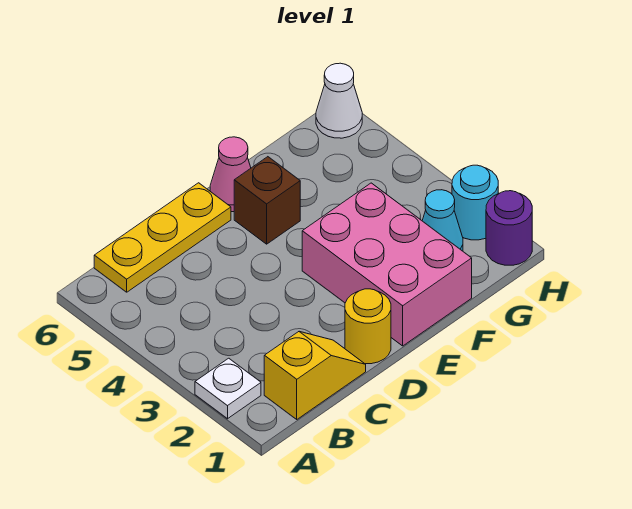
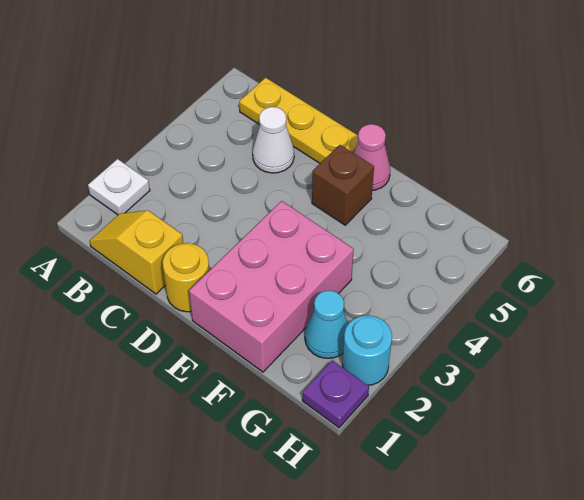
yellow slope B1:C1 level 1 top B -> yellow slope B1:C1 level 1 top C
purple round brick H1 level 1 -> purple plate H1 level 1
white cone H6 level 1 -> white cone C5 level 1

